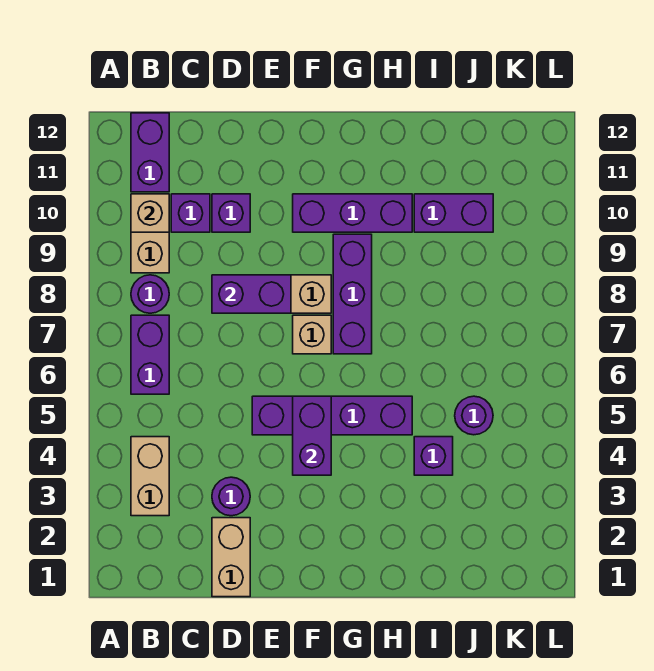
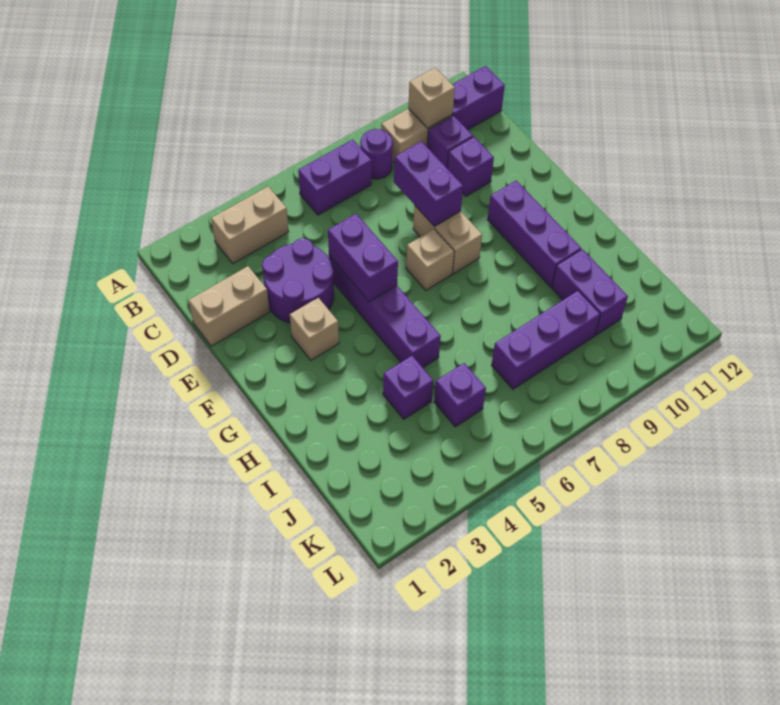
purple round brick D3 level 1 -> purple round brick D3:E4 level 1
none -> tan brick F3 level 1
purple brick F4:F5 level 2 -> purple brick E5:F5 level 2
purple brick G7:G9 level 1 -> purple brick J7:J9 level 1
purple round brick J5 level 1 -> purple brick J5 level 1

